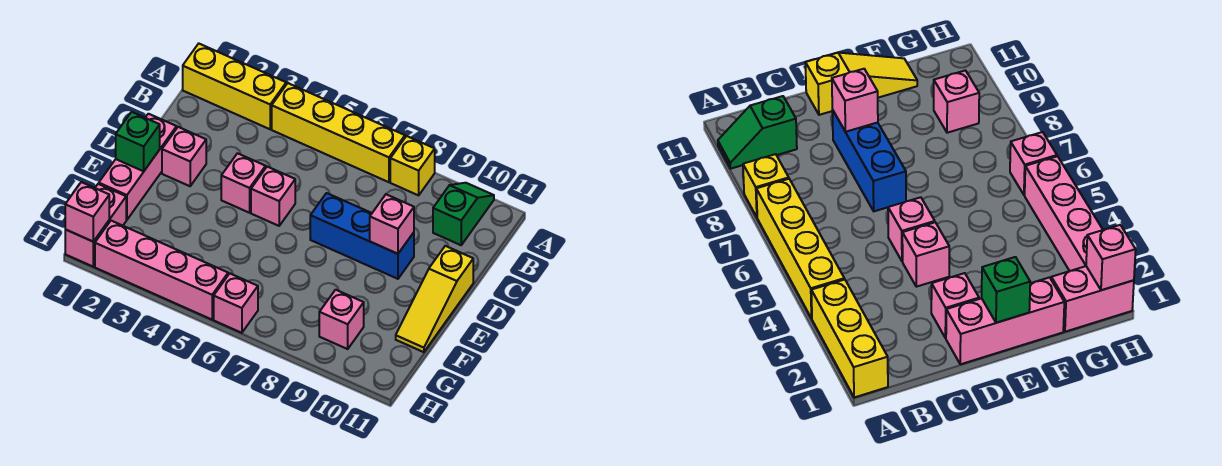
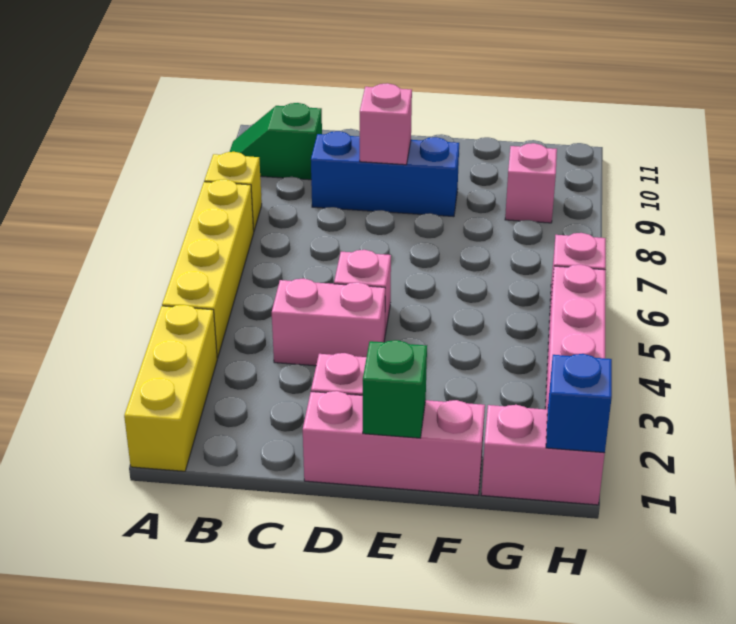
pink brick D4 level 1 -> pink brick C4:D4 level 1
blue brick D7:D9 level 1 -> blue brick C9:E9 level 1
yellow slope D11:F11 level 1 top D -> none
pink brick H1 level 2 -> blue brick H1 level 2

